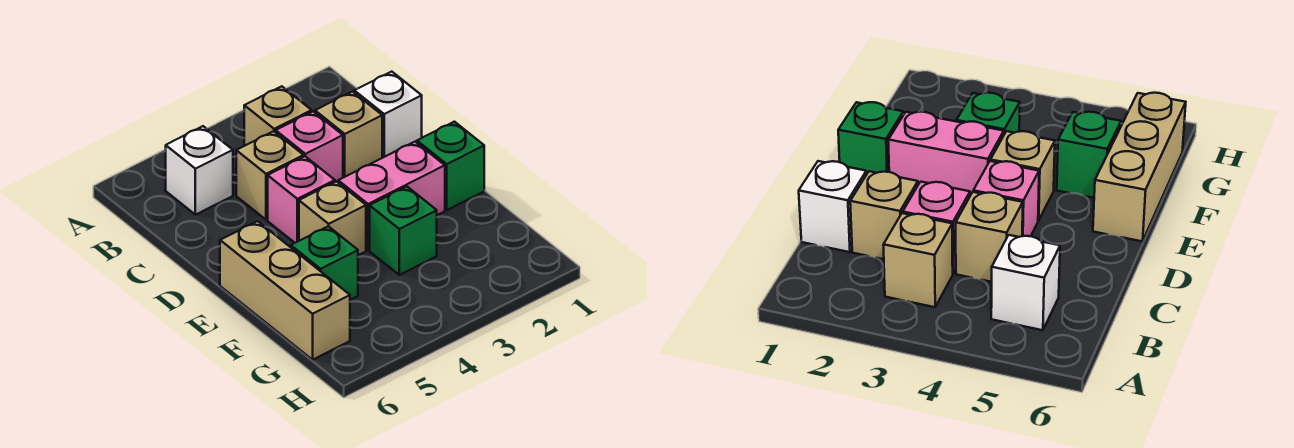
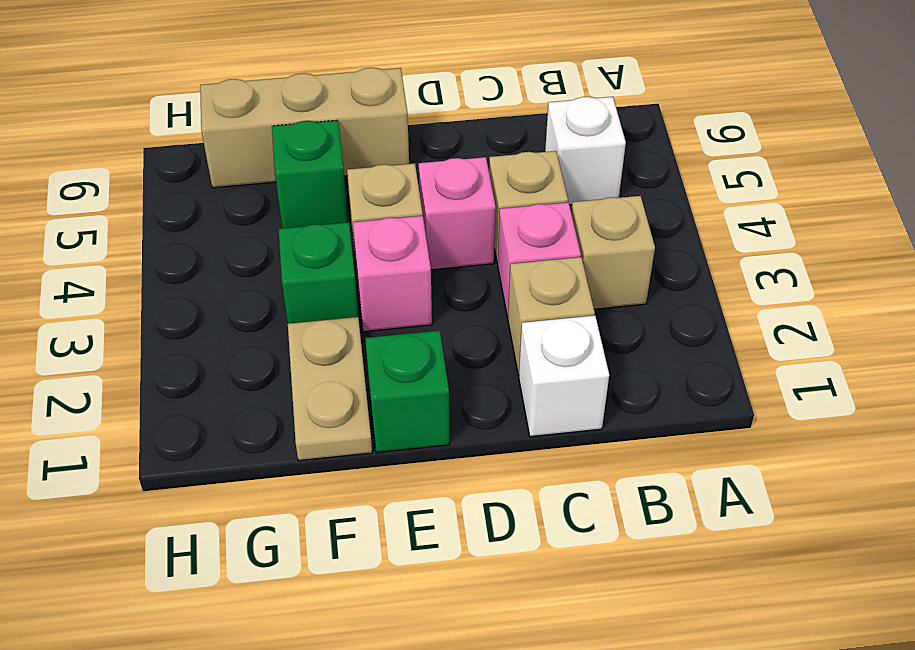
pink brick E2:E3 level 1 -> pink brick E3 level 1
none -> tan plate F1:F2 level 1

